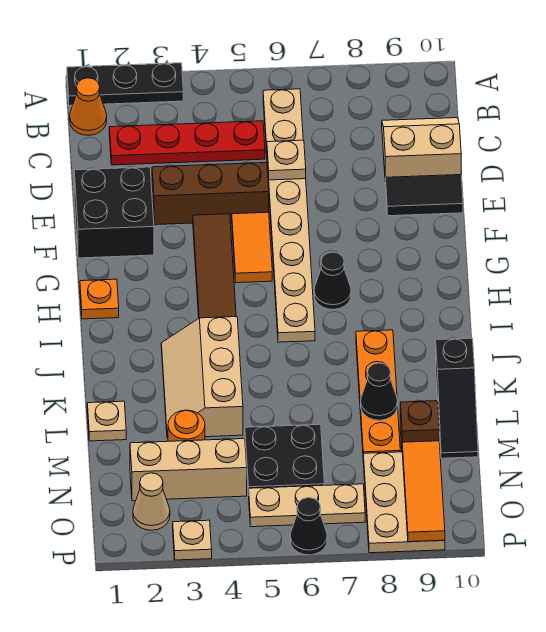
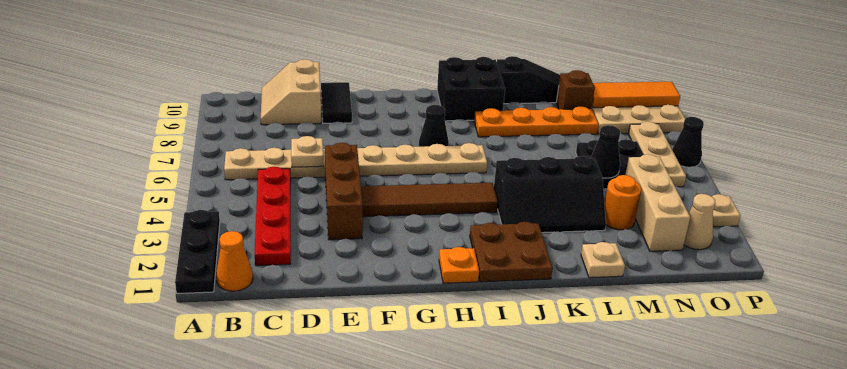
black brick E1:F2 level 1 -> black brick I9:J10 level 1
orange tile F5:G5 level 1 -> none
none -> brown plate I1:J2 level 1
tan slope J3:L4 level 1 top 4 -> black slope J3:L4 level 1 top 4
black cone L8 level 2 -> black cone M5 level 2

